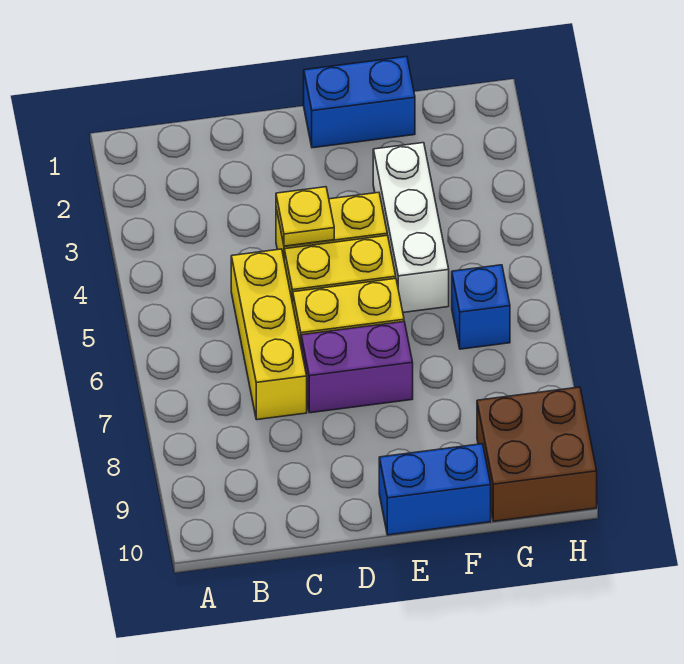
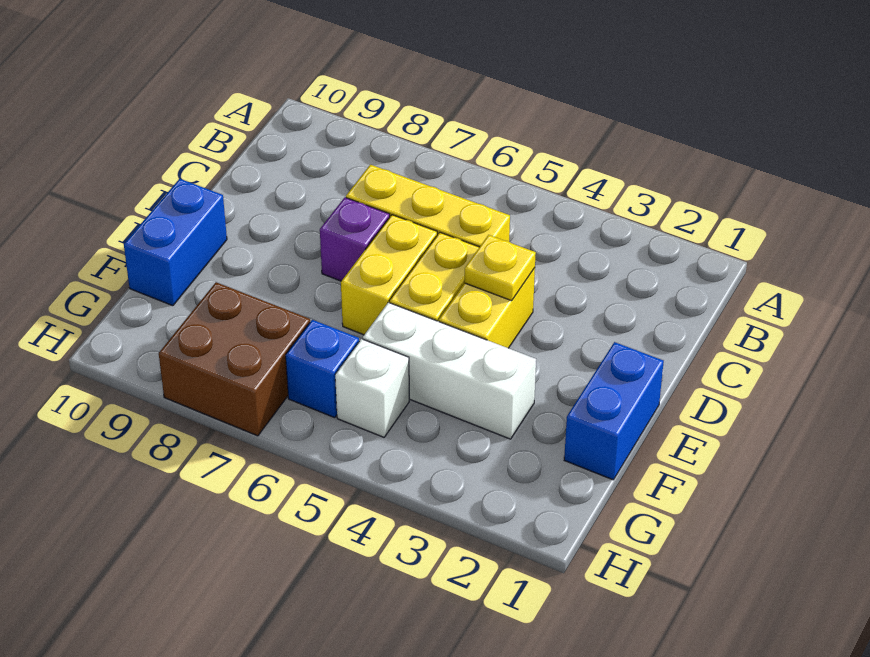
purple brick D7:E7 level 1 -> purple brick D7 level 1
none -> white brick G5 level 1
brown brick G9:H10 level 1 -> brown brick G7:H8 level 1

